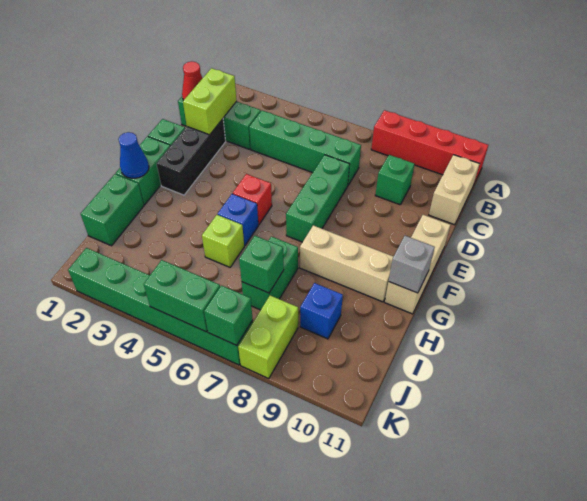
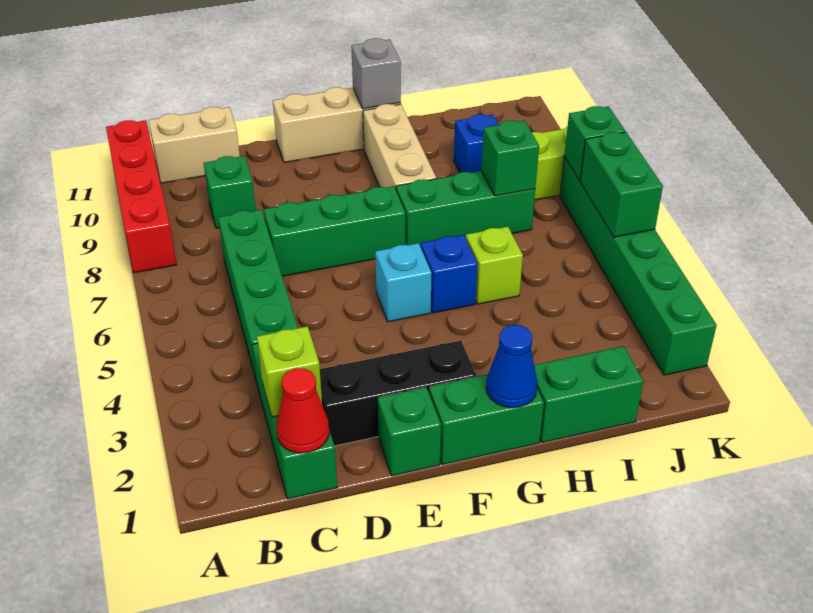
lime brick C2:D2 level 2 -> lime brick C2 level 2
red brick F5 level 1 -> cyan brick F5 level 1
green brick H7:I7 level 1 -> green brick G7:I7 level 1

